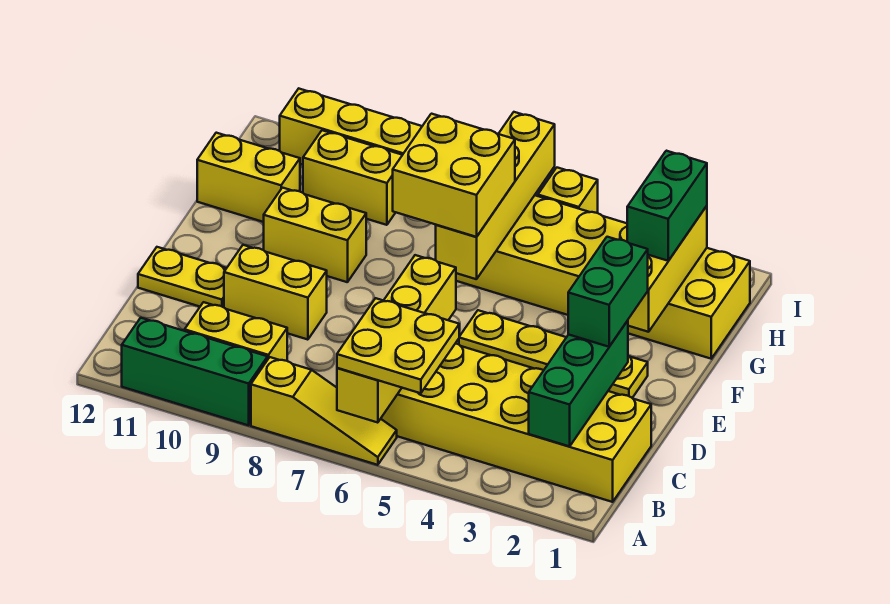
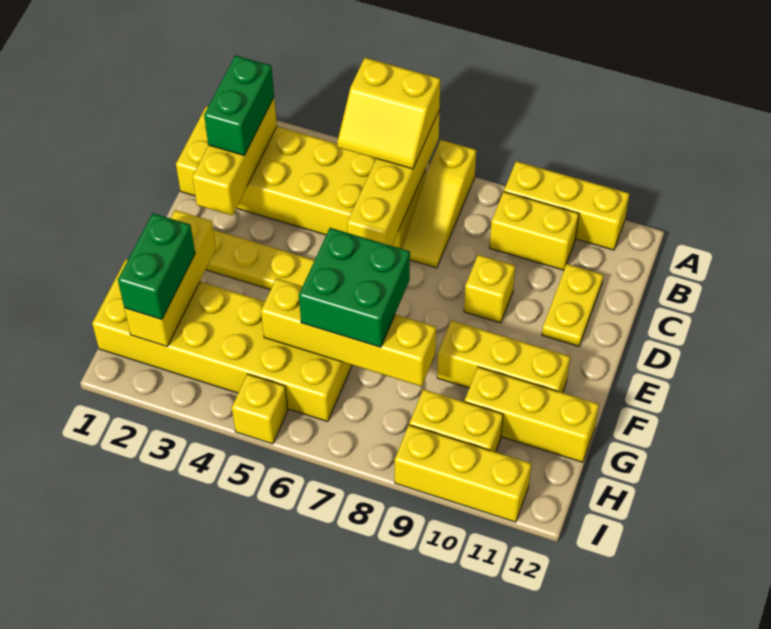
yellow plate A5:B6 level 3 -> yellow slope A5:B6 level 3 top A
yellow slope A6:A8 level 1 top 8 -> yellow slope A7:C7 level 1 top A
green brick A9:A11 level 1 -> yellow brick A9:A11 level 1
green brick B2:D2 level 2 -> yellow brick B2:D2 level 2
green brick D2:E2 level 3 -> green brick B2:C2 level 3
yellow brick D9:D10 level 1 -> yellow brick D9 level 1
yellow plate D11:D12 level 1 -> yellow plate C11:D11 level 1
yellow brick F6:I6 level 2 -> yellow brick G5:G8 level 2
yellow brick F6:G7 level 3 -> green brick F6:G7 level 3
yellow brick F9:F10 level 1 -> yellow brick F9:F11 level 1
yellow brick G11:G12 level 1 -> yellow brick G10:G12 level 1

